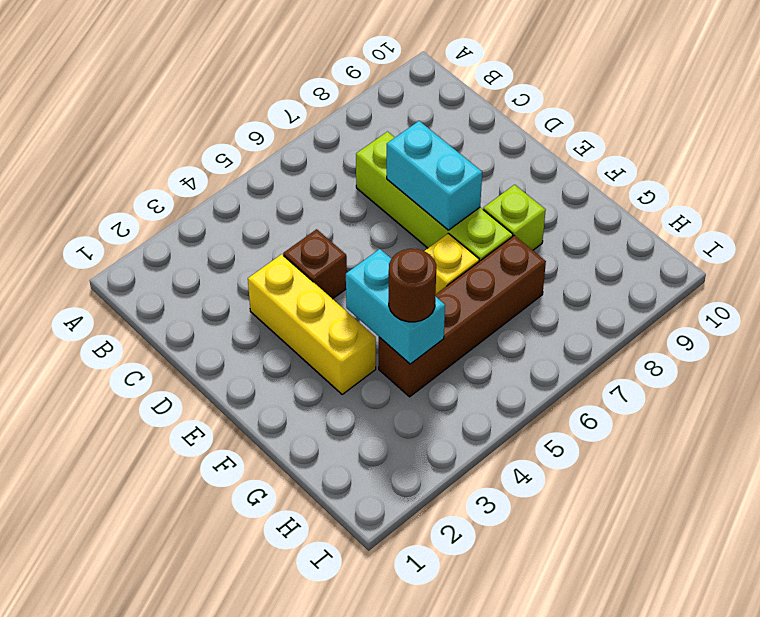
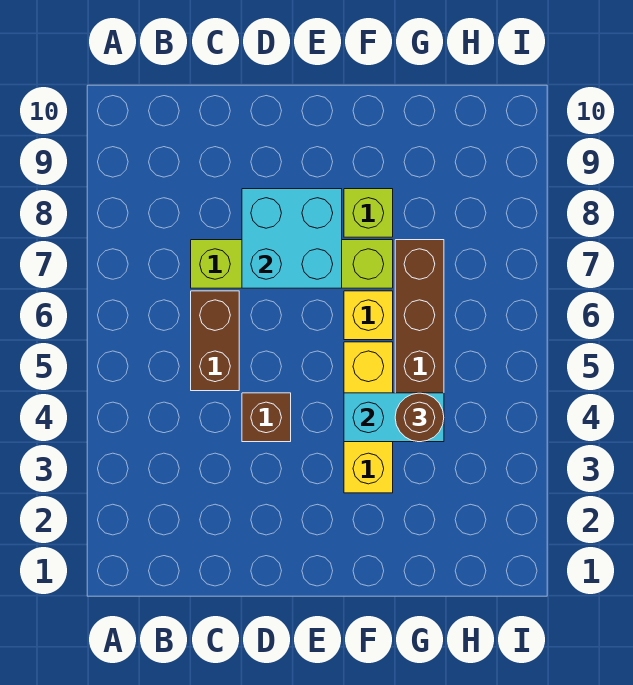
none -> brown brick C5:C6 level 1
yellow brick D3:F3 level 1 -> yellow brick F3:F5 level 1
cyan brick D7:E7 level 2 -> cyan brick D7:E8 level 2

